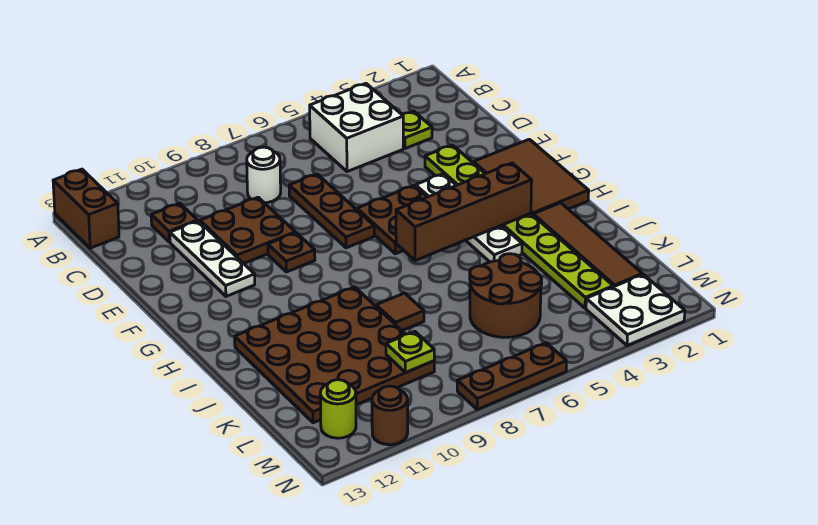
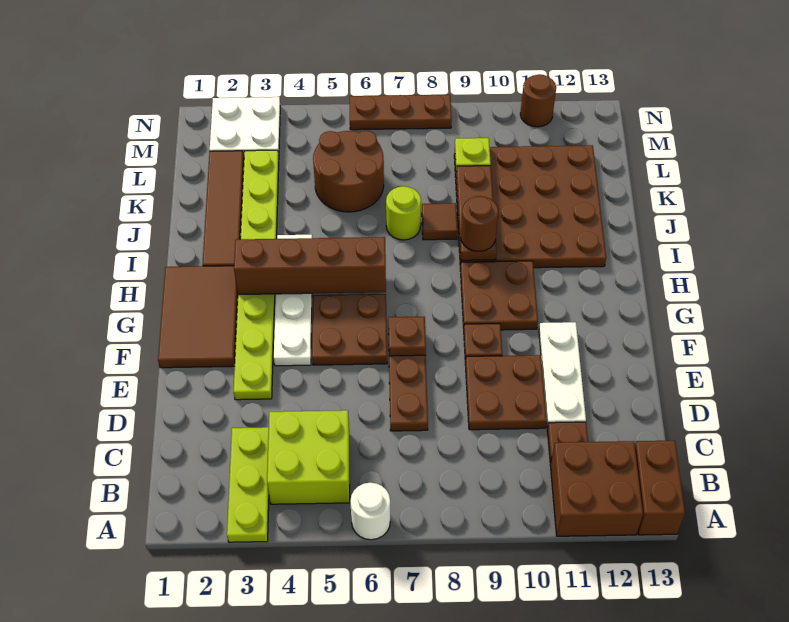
none -> brown brick A11:B12 level 1
white brick B4:C5 level 1 -> lime brick B4:C5 level 1
lime plate C3 level 1 -> lime plate A3:C3 level 1
white round brick C8 level 1 -> white round brick A6 level 1
none -> brown plate F7 level 2
none -> brown plate G9:H10 level 1
none -> brown plate I9:K9 level 2
none -> brown round brick I9 level 3
lime round brick M12 level 1 -> lime round brick J7 level 1

